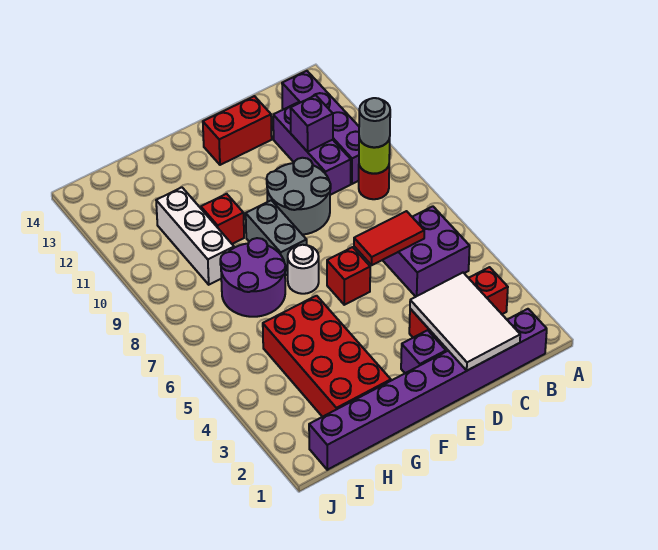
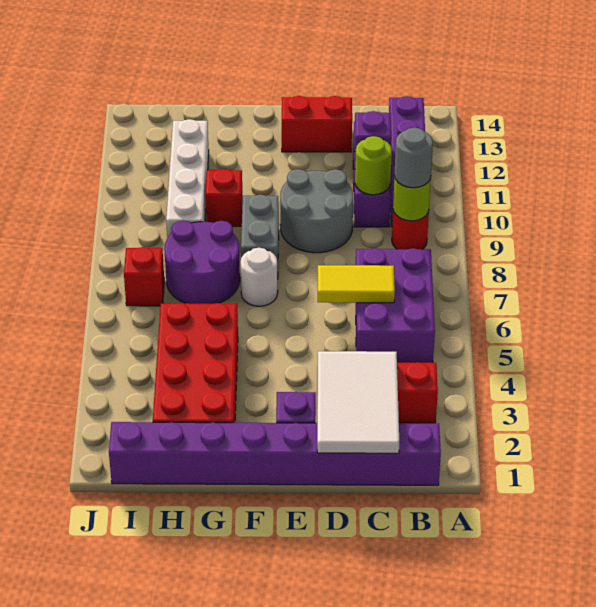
purple brick B5:C6 level 1 -> purple brick B5:C7 level 1
red tile C6:D6 level 2 -> yellow tile C6:D6 level 2
none -> lime round brick C10 level 2
red brick E6 level 1 -> red brick I7 level 1
white brick H9:H11 level 1 -> white brick H9:H12 level 1

